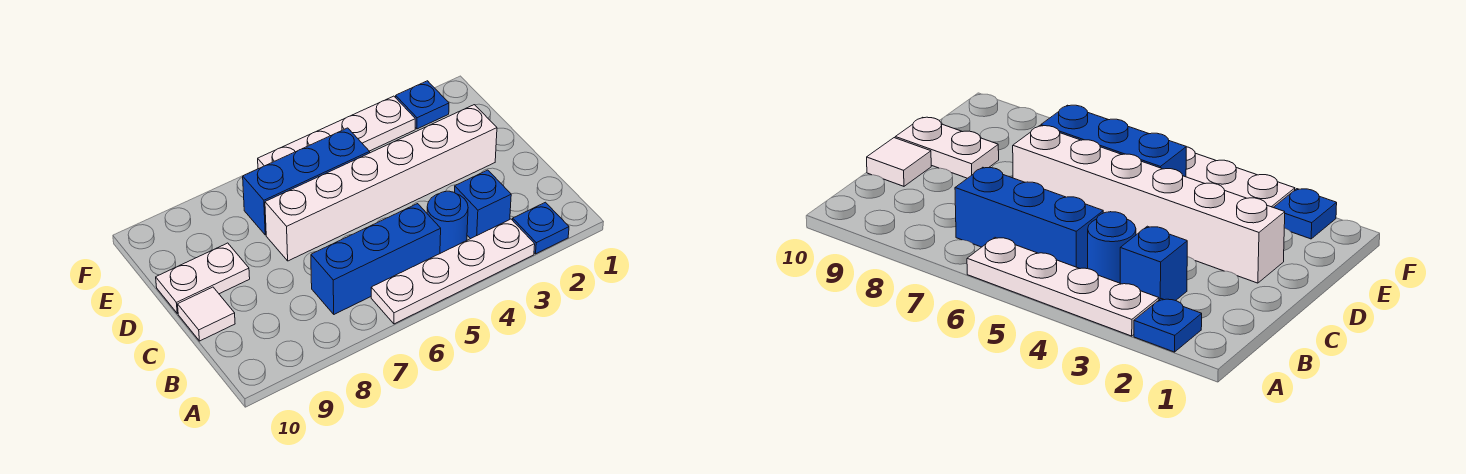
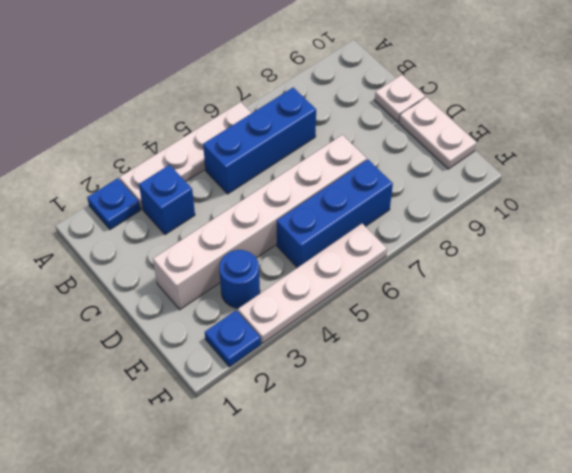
blue round brick B4 level 1 -> blue round brick E3 level 1
white tile C10 level 1 -> white plate C10 level 1
white plate D9:D10 level 1 -> white plate D10:E10 level 1

